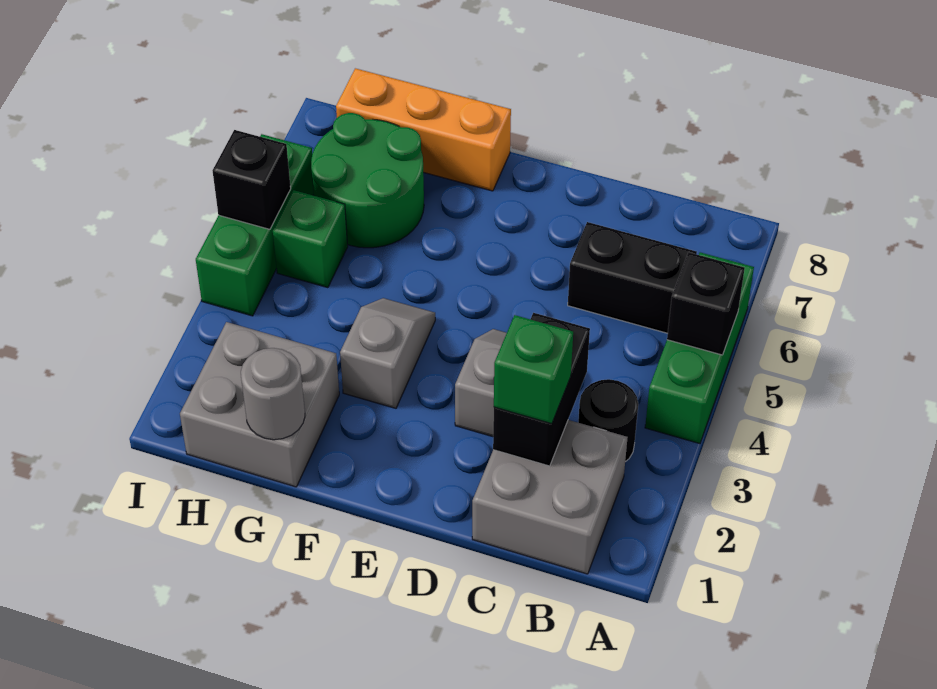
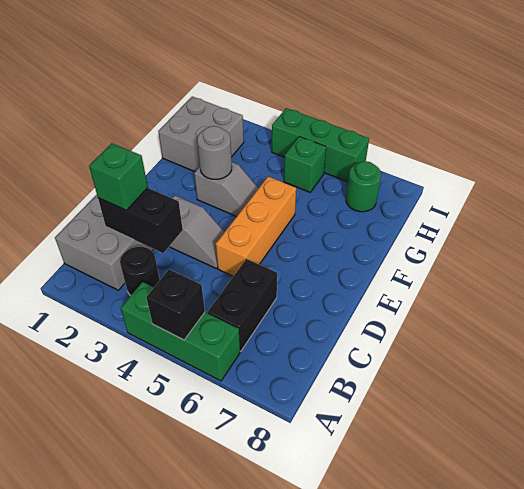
orange brick F8:H8 level 1 -> orange brick D5:F5 level 1
grey round brick G1 level 2 -> grey round brick F3 level 2
green round brick G6:H7 level 1 -> green round brick H7 level 1
black brick I5 level 2 -> none

